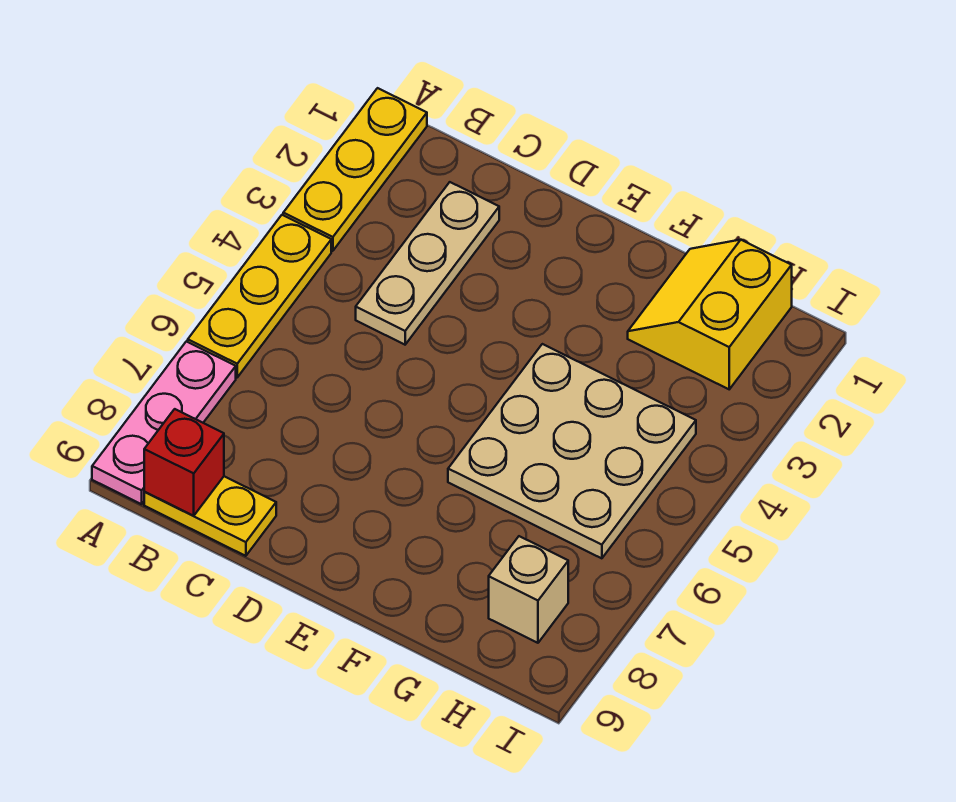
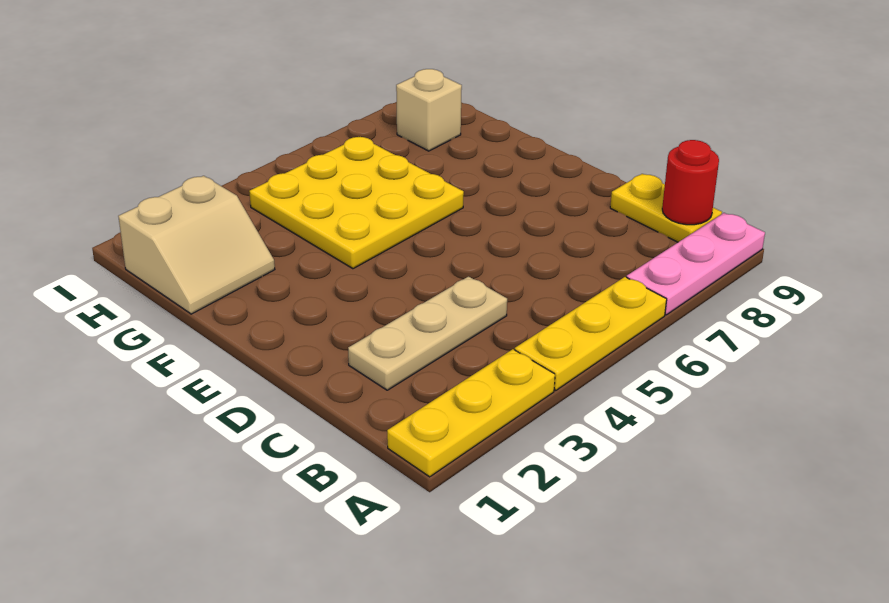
red brick B9 level 2 -> red round brick B9 level 2
tan plate F4:H6 level 1 -> yellow plate F4:H6 level 1
yellow slope G1:H2 level 1 top H -> tan slope G1:H2 level 1 top H

